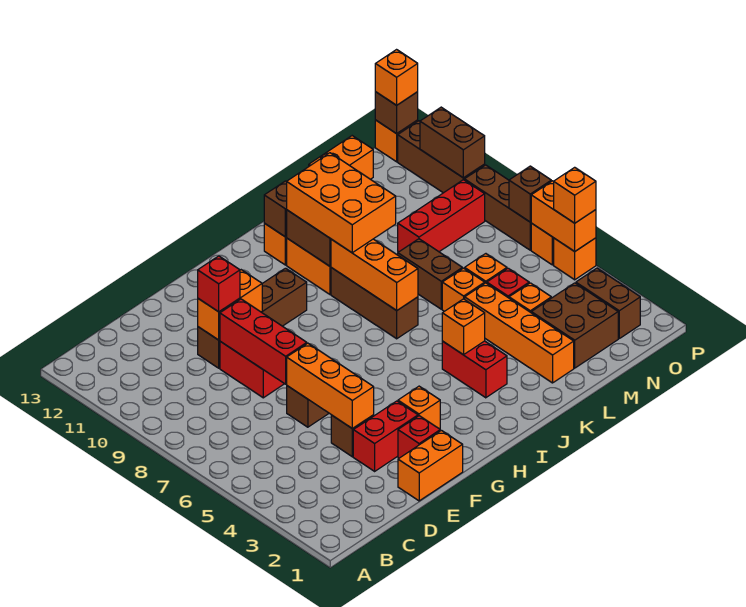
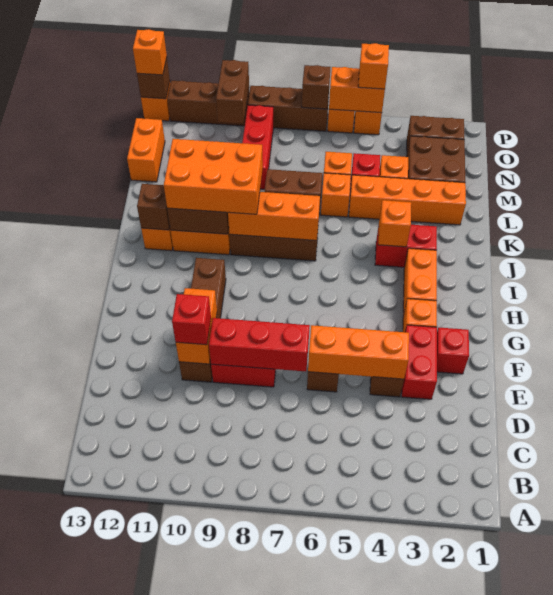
orange brick E1:F1 level 1 -> orange brick H3:I3 level 1
brown brick P10:P11 level 2 -> brown brick O10:P10 level 2

